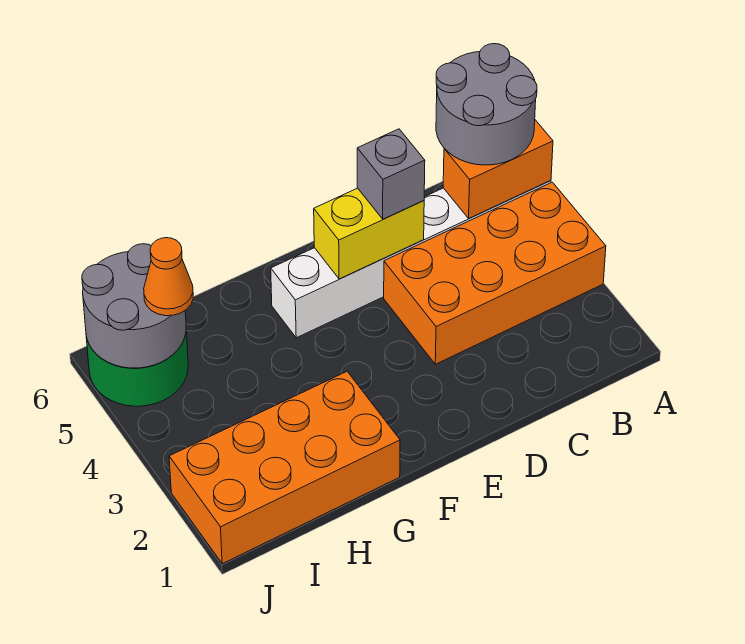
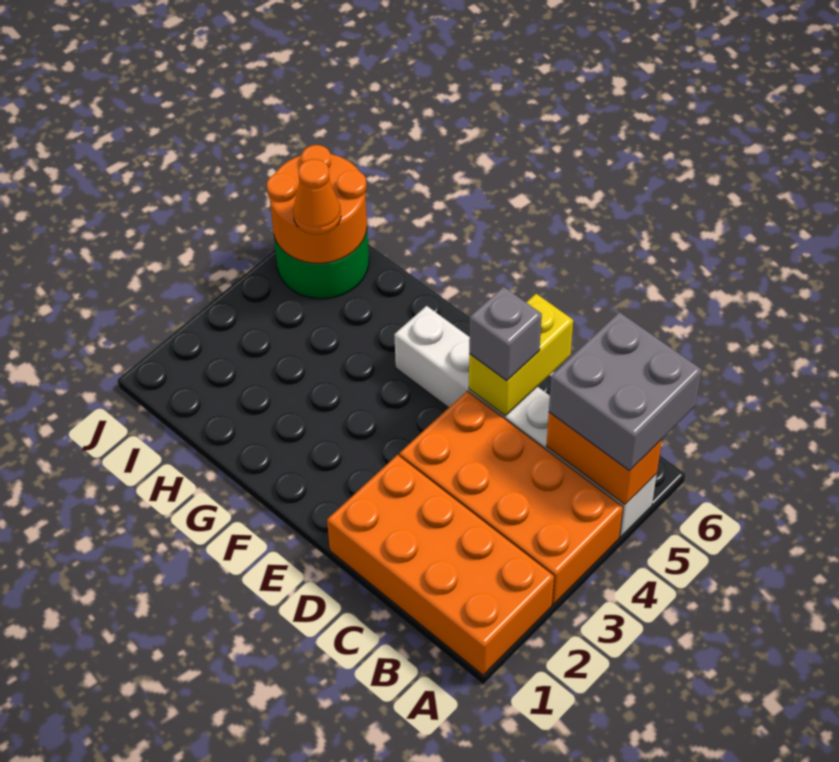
grey round brick A5:B6 level 3 -> grey brick A5:B6 level 3
yellow brick D5:E5 level 2 -> yellow brick D5:D6 level 2
orange brick G1:J2 level 1 -> orange brick A1:D2 level 1
grey round brick I5:J6 level 2 -> orange round brick I5:J6 level 2

